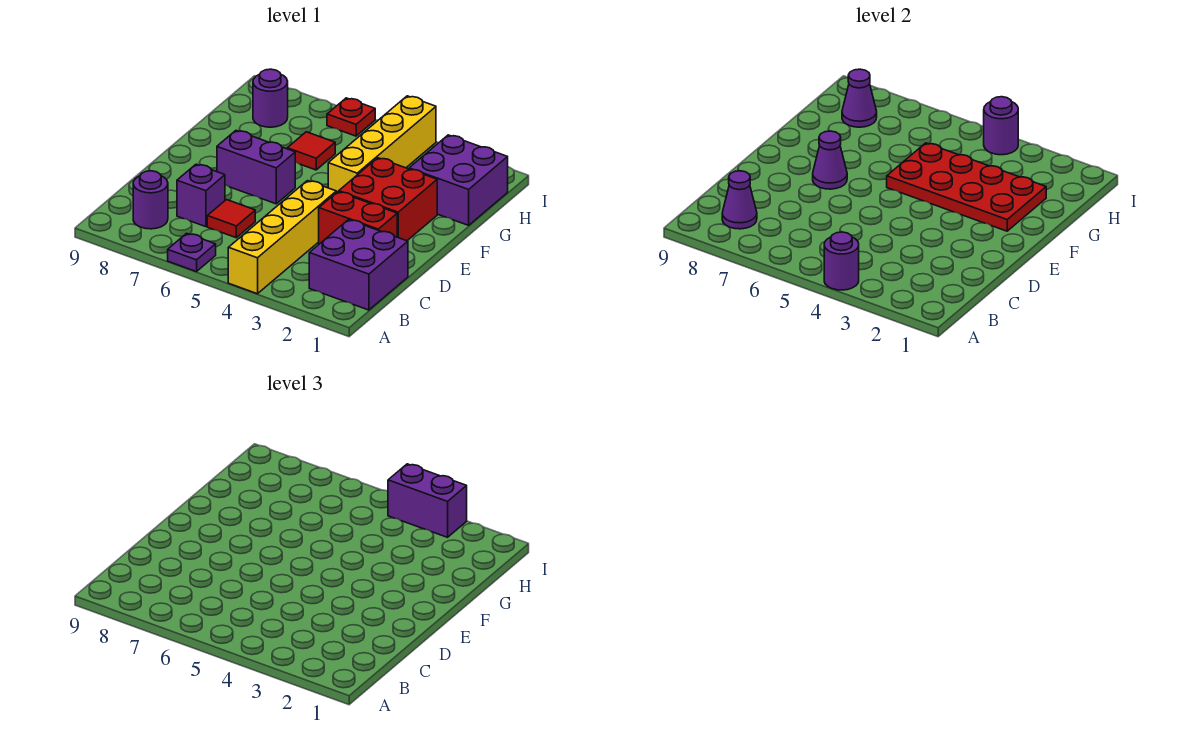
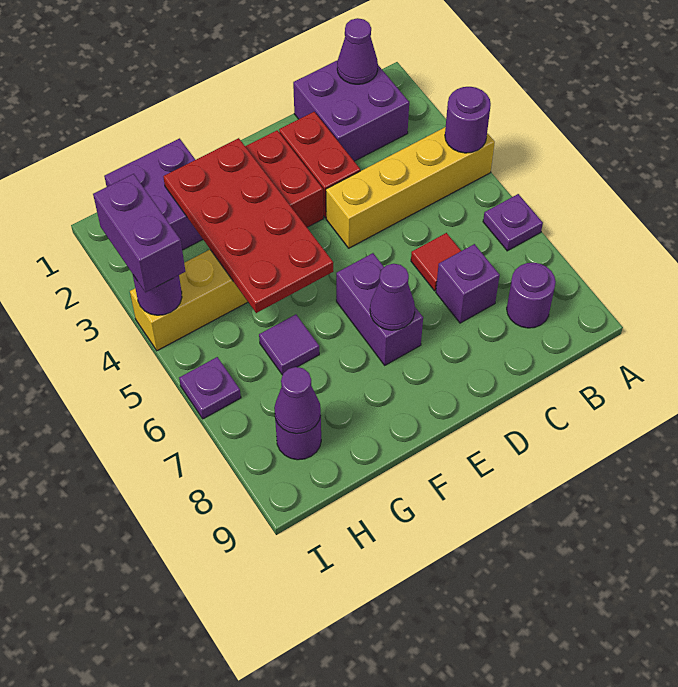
purple cone B8 level 2 -> purple cone B1 level 2
red tile G6 level 1 -> purple tile G6 level 1
red plate I6 level 1 -> purple plate I6 level 1

